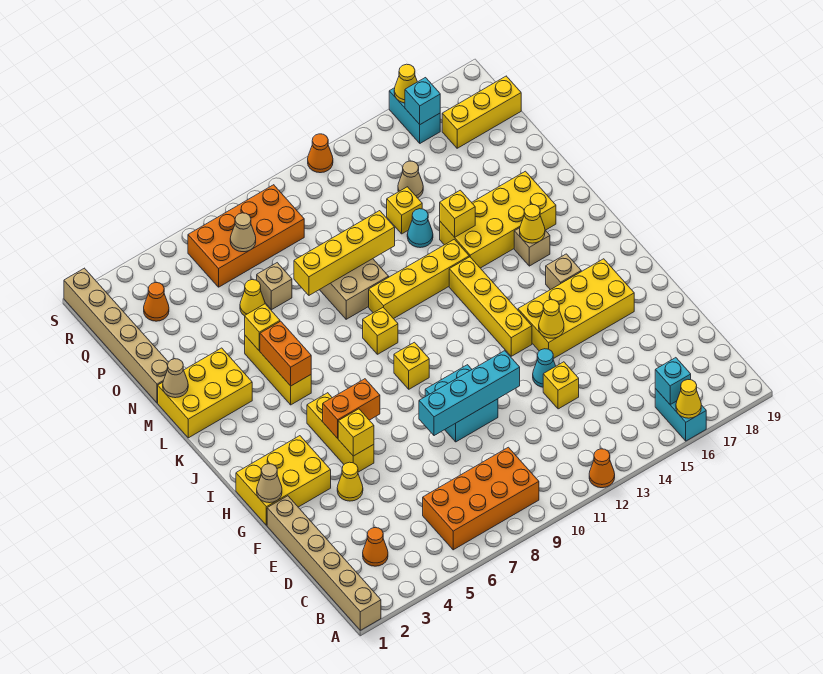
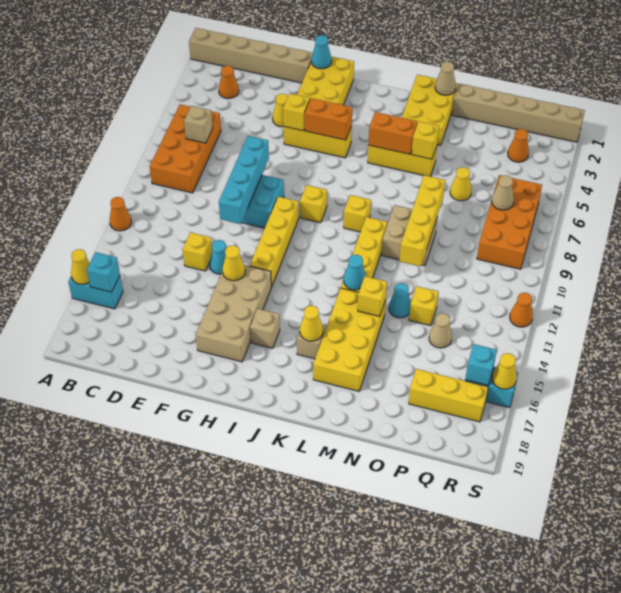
tan cone G1 level 2 -> cyan cone G1 level 2
yellow brick G14:H17 level 1 -> tan brick G14:H17 level 1
orange brick H5:H6 level 2 -> orange brick H5:I5 level 2
yellow brick H13:K13 level 1 -> yellow brick H10:H13 level 1
none -> cyan cone L13 level 2
tan brick O7 level 1 -> tan brick C7 level 2
yellow brick Q17:Q19 level 1 -> yellow brick P17:R17 level 1

